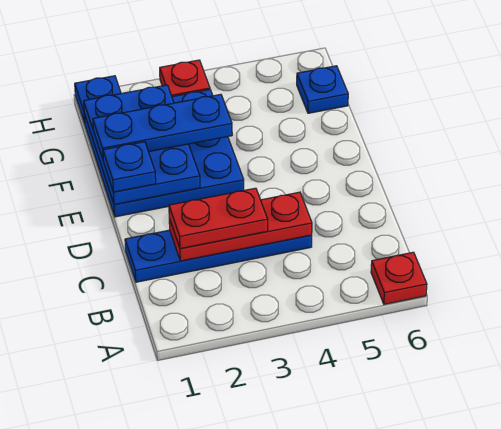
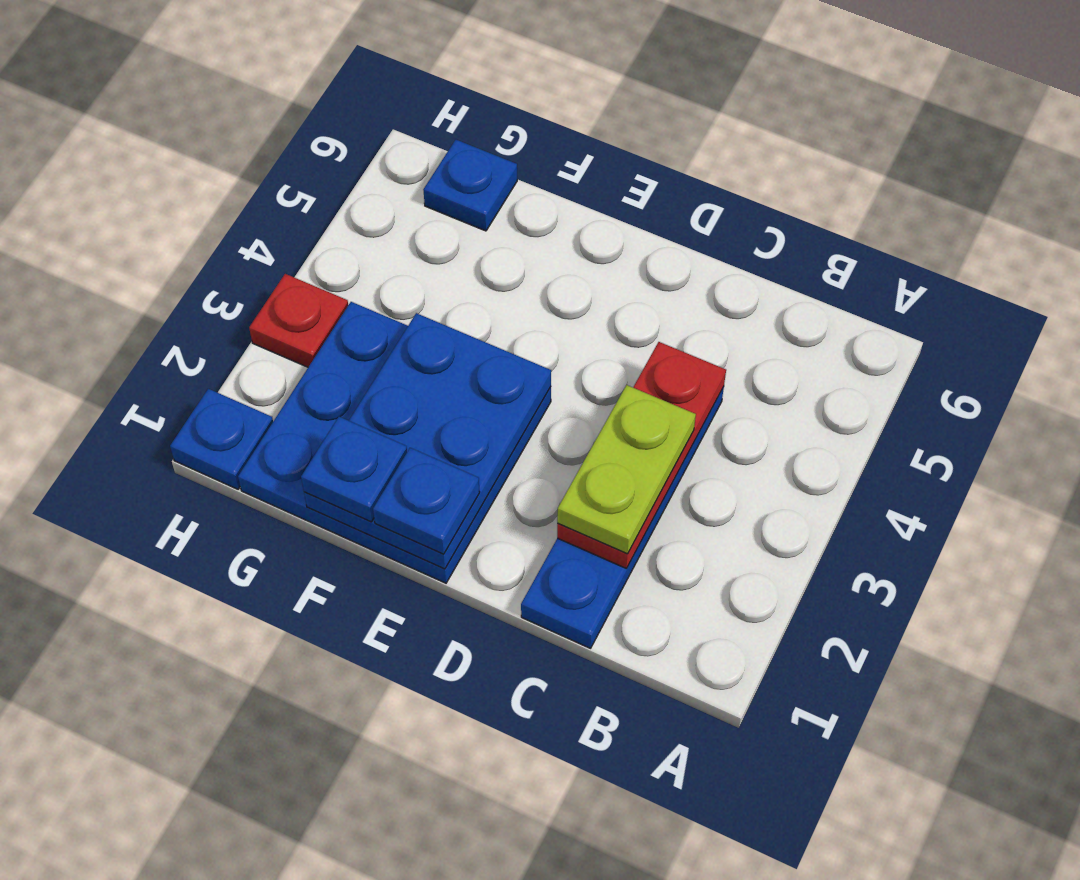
red plate A6 level 1 -> none
red plate C2:C3 level 3 -> lime plate C2:C3 level 3
blue plate E1:G2 level 2 -> blue plate E1:F3 level 2
blue plate F1:F3 level 3 -> blue plate F1 level 3

